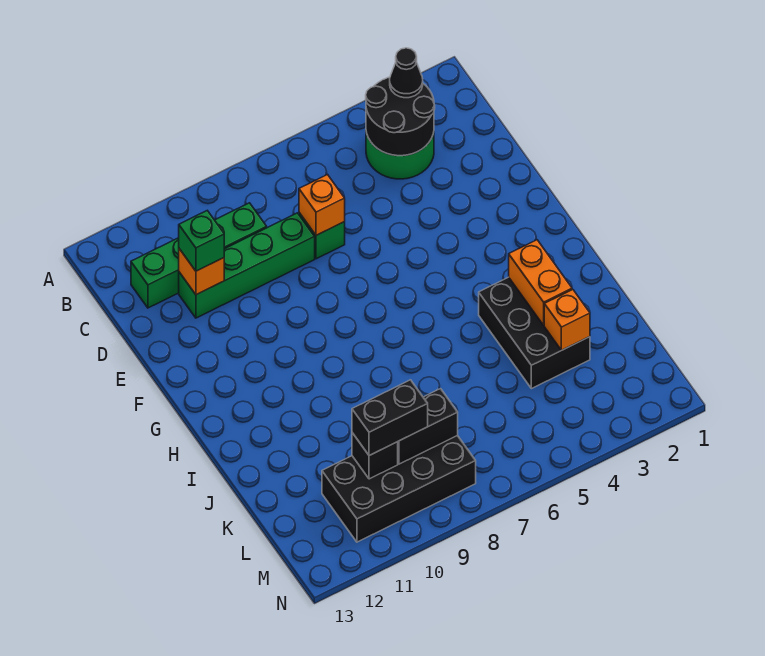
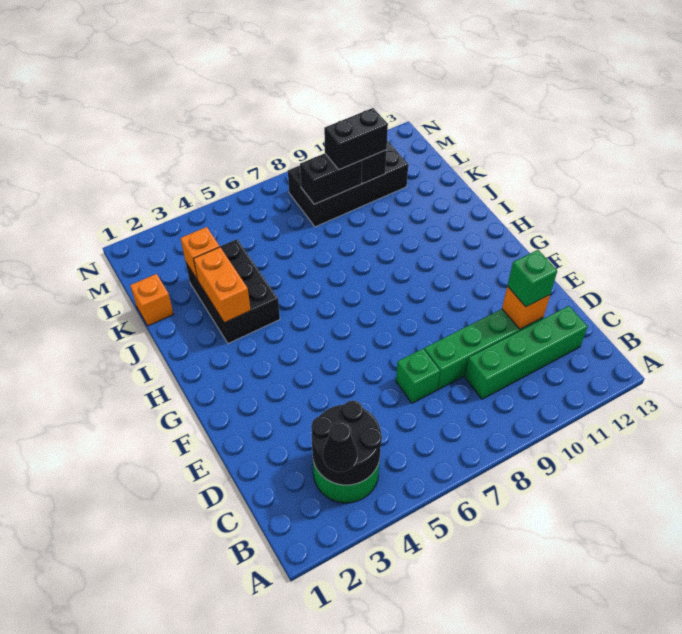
orange brick D7 level 2 -> orange brick K1 level 1

